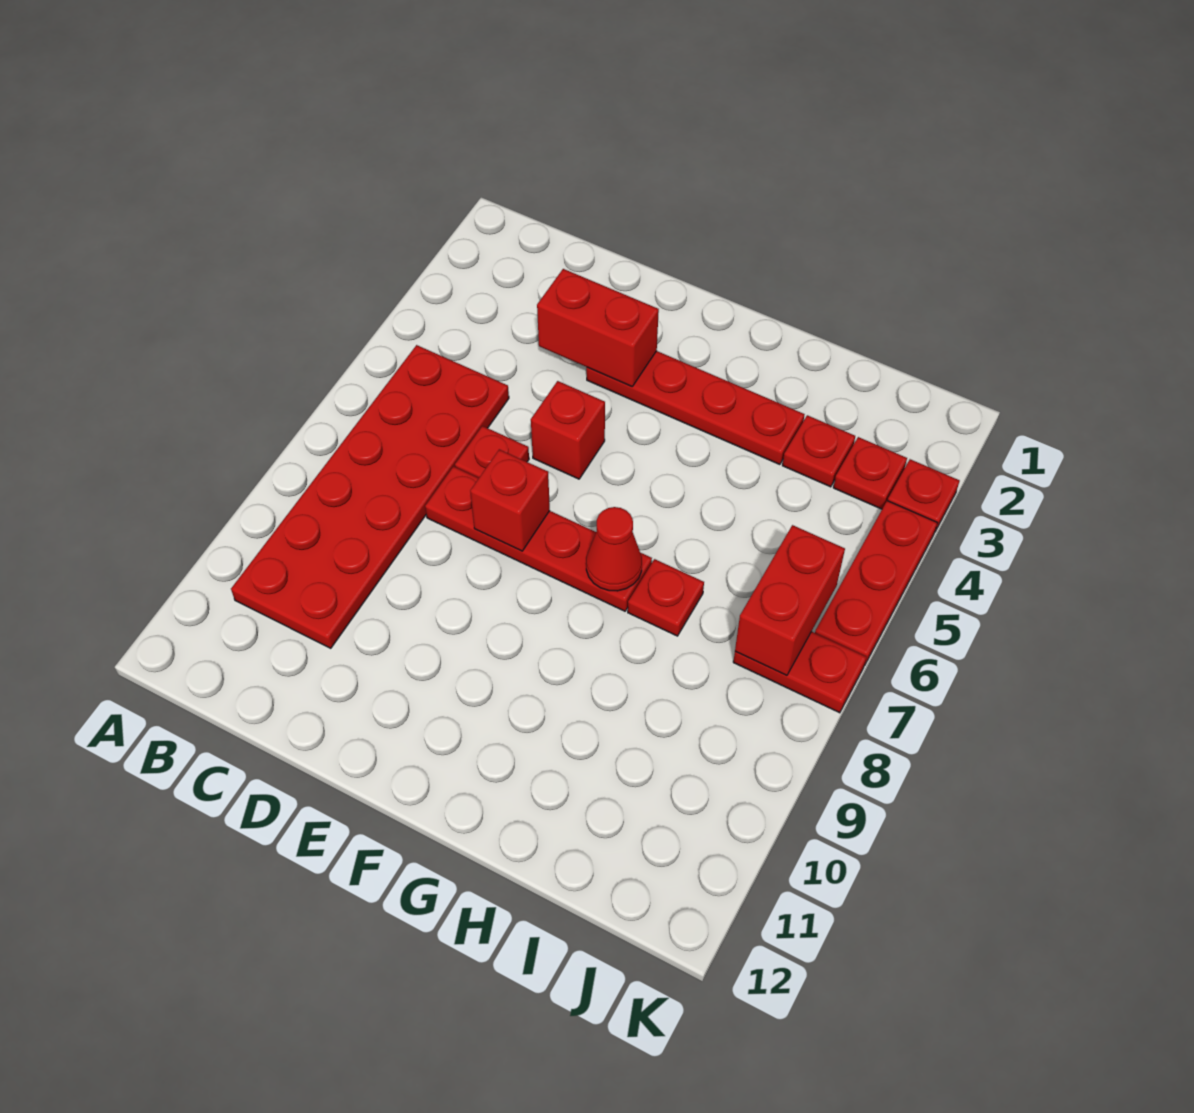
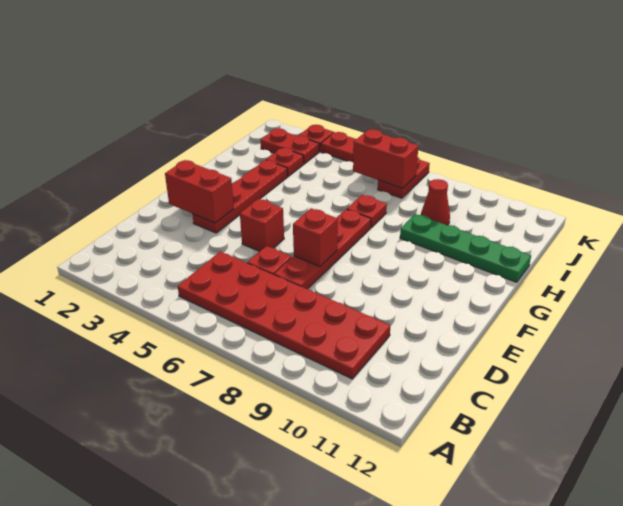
red brick D3:E3 level 2 -> red brick E2:E3 level 2
red cone G7 level 2 -> red cone I9 level 1
none -> green plate H9:H12 level 1
red plate J3 level 1 -> red plate J2:J3 level 1

